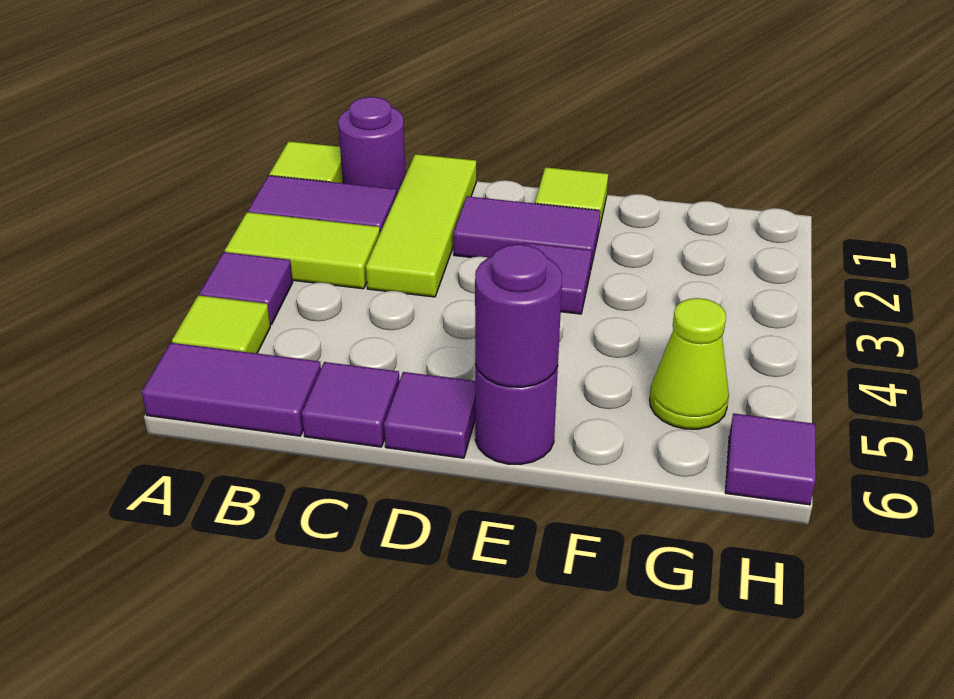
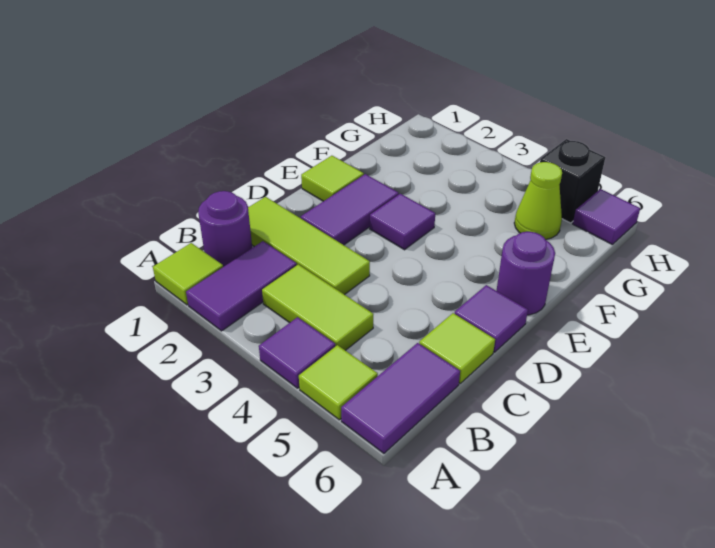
lime tile A3:B3 level 1 -> lime tile B3:B4 level 1
purple tile C6 level 1 -> lime tile C6 level 1
purple round brick E6 level 2 -> none
none -> black brick H5 level 1

